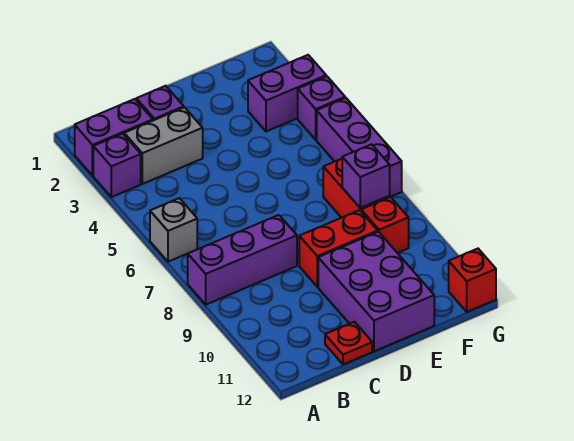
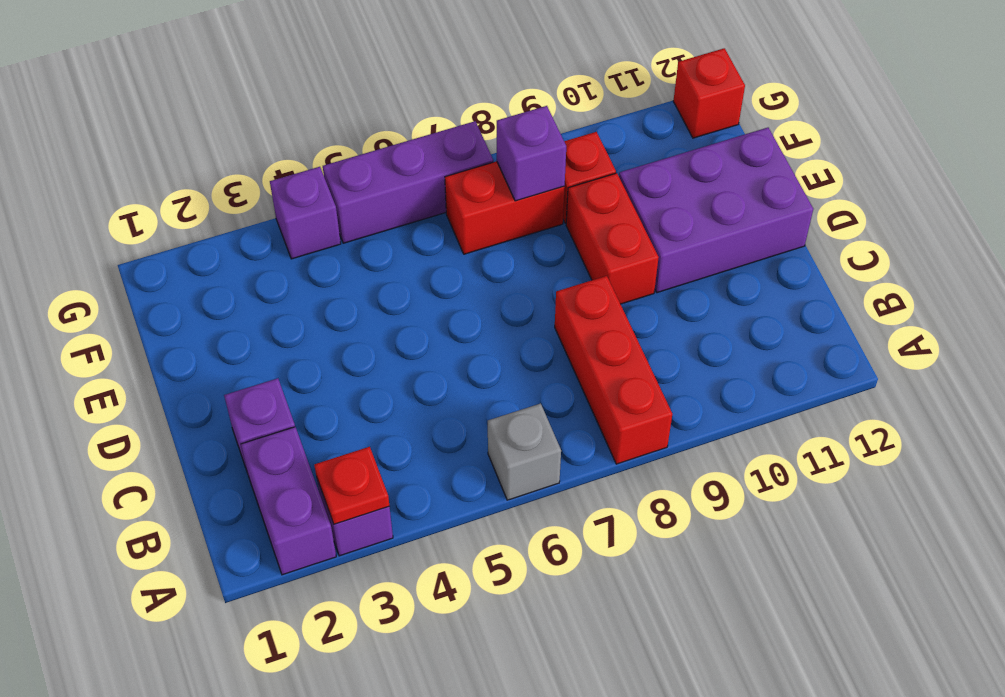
purple brick A8:C8 level 1 -> red brick A8:C8 level 1
grey brick B3:C3 level 1 -> none
red plate C12 level 1 -> red plate A3 level 2
purple brick F3:G3 level 1 -> none

